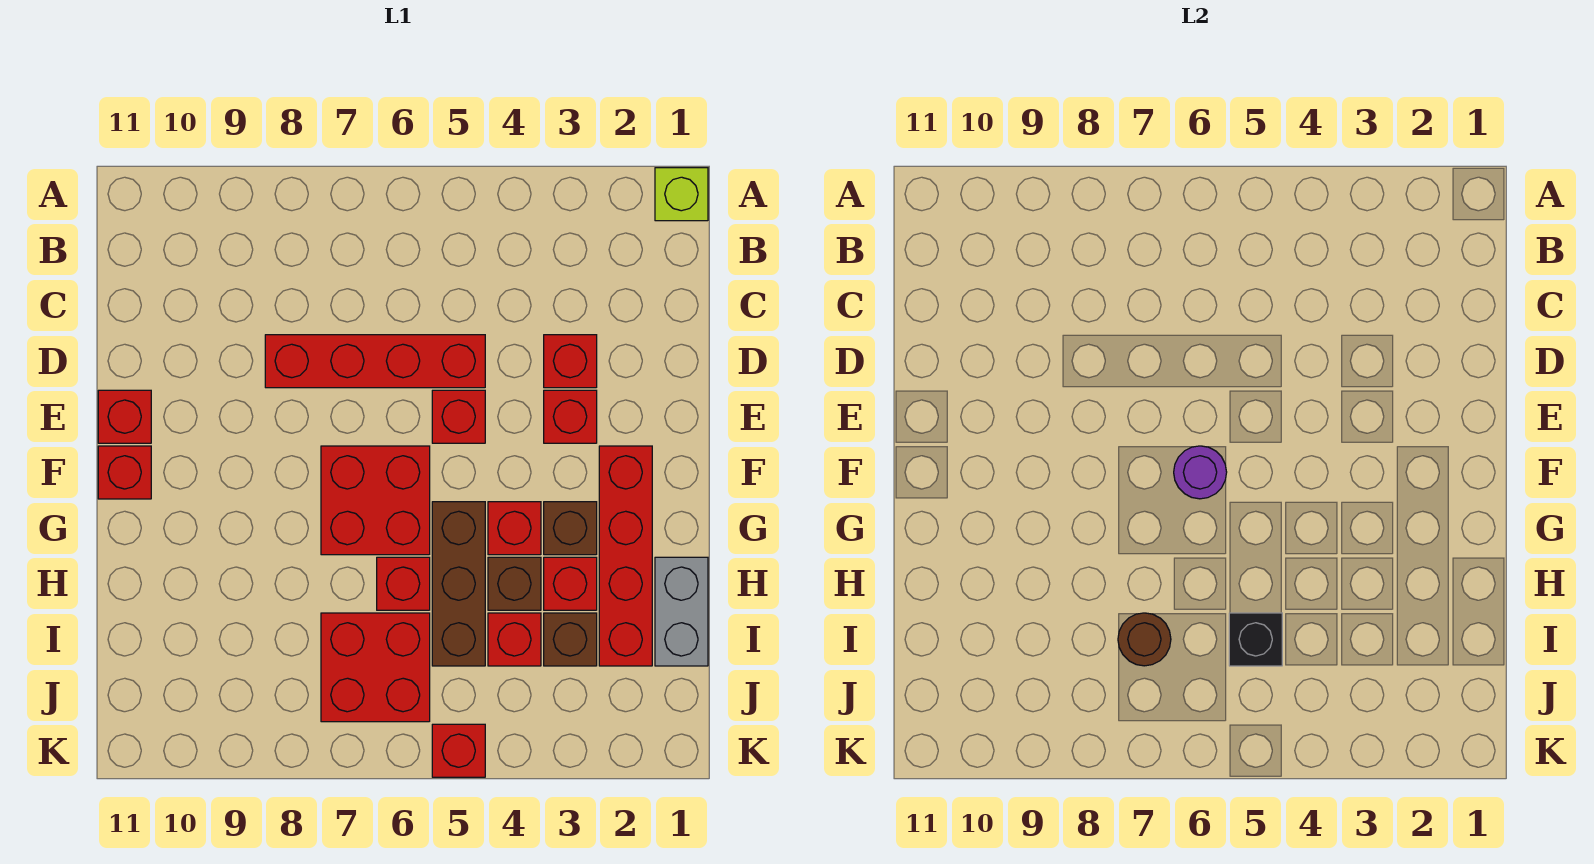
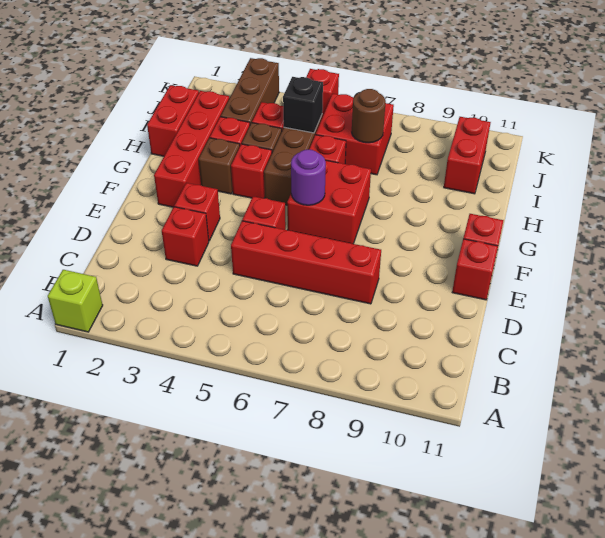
grey brick H1:I1 level 1 -> red brick H1:I1 level 1
brown brick I3 level 1 -> brown brick I3:K3 level 1
none -> red brick I10:J10 level 1

